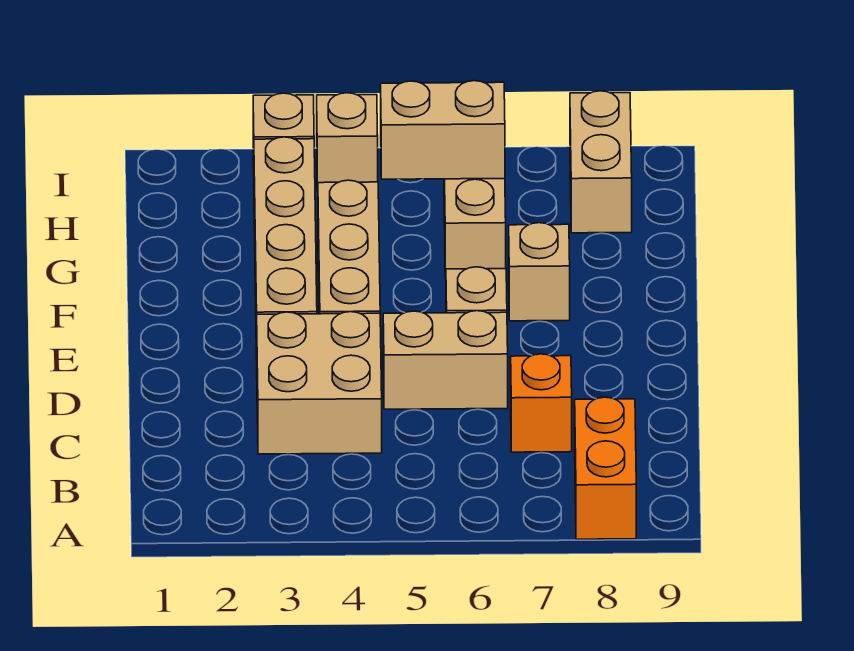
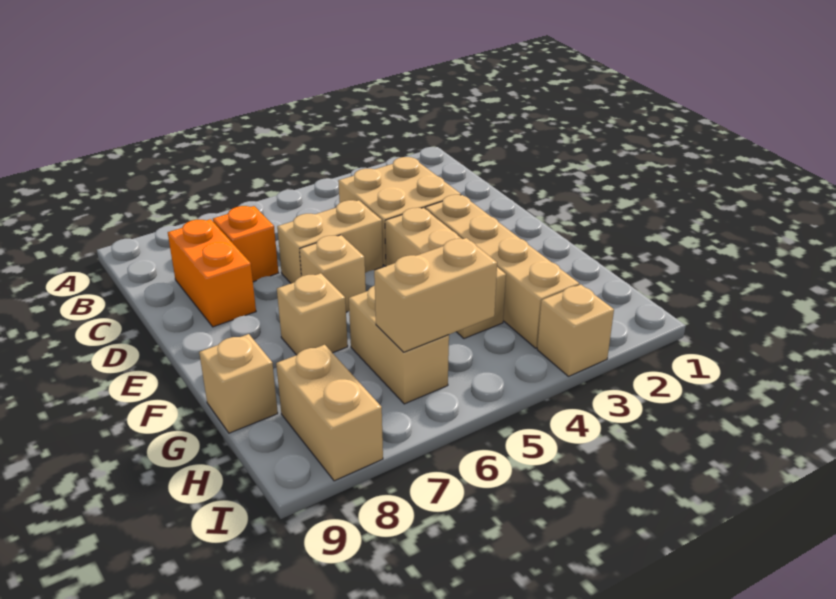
orange brick A8:B8 level 1 -> orange brick C8:D8 level 1
tan brick I4 level 1 -> tan brick G9 level 1

